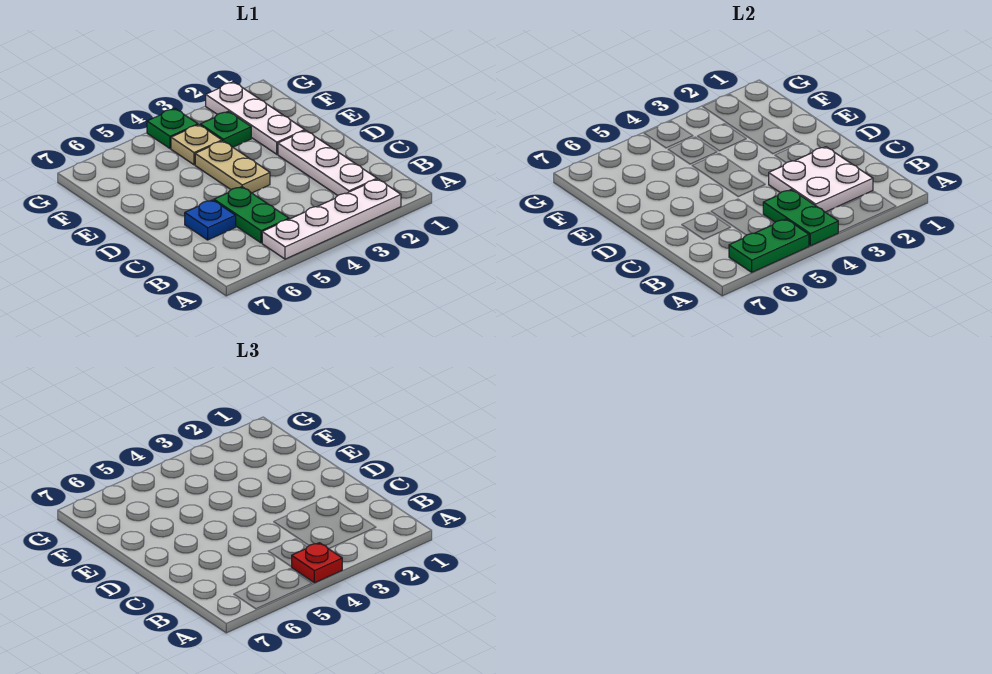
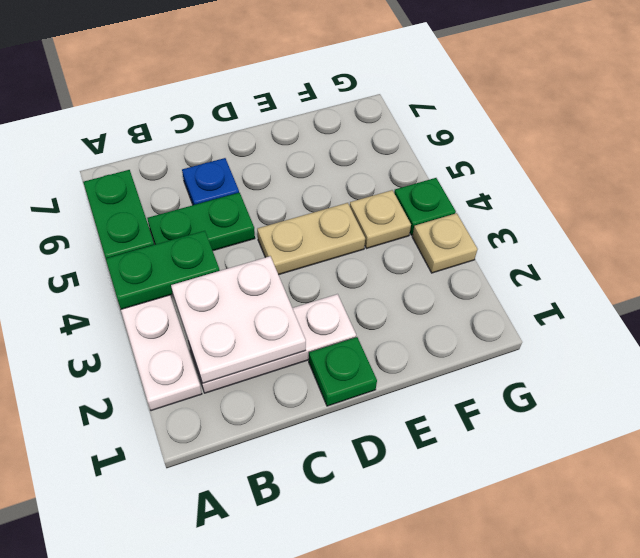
red plate A4 level 3 -> none
white plate E2:G2 level 1 -> none
green plate F3 level 1 -> green plate D1 level 1
none -> tan plate G3 level 1

